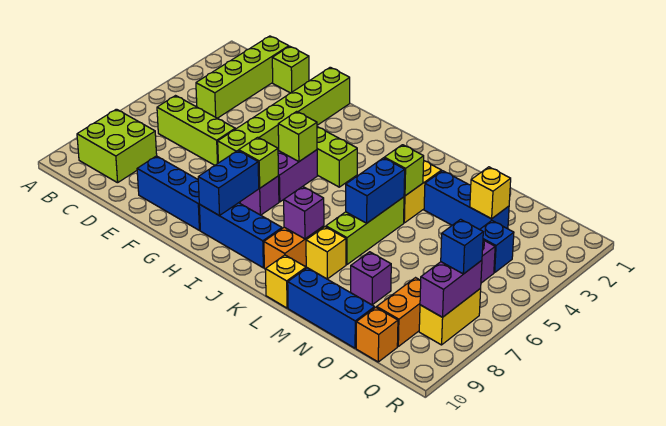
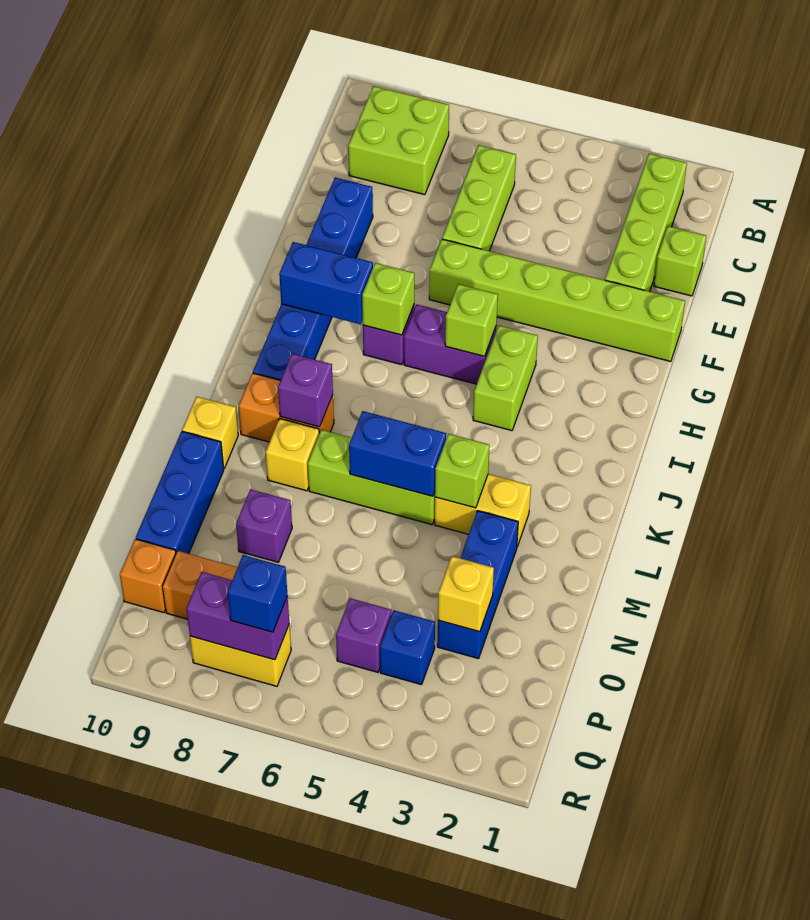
lime brick C1:C4 level 1 -> lime brick B2:E2 level 1

